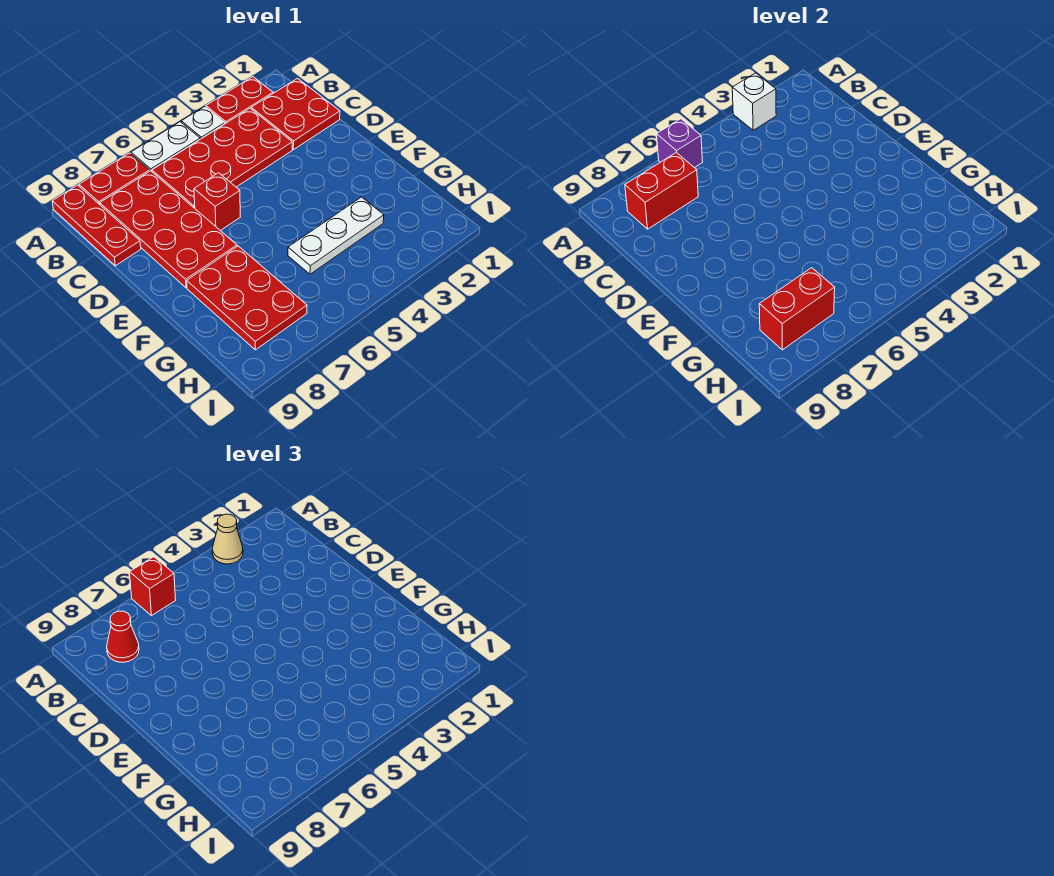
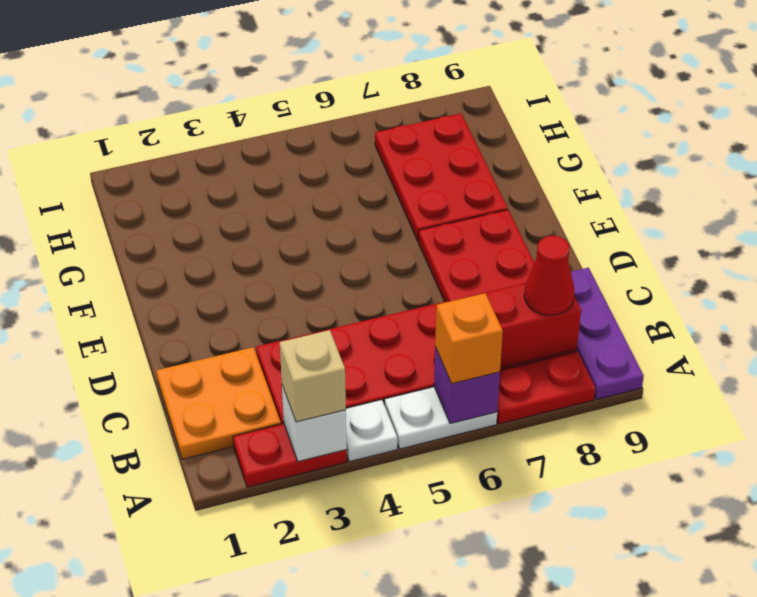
tan cone A3 level 3 -> tan brick A3 level 3
red brick A6 level 3 -> orange brick A6 level 3
red plate A9:C9 level 1 -> purple plate A9:C9 level 1
red plate B1:C2 level 1 -> orange plate B1:C2 level 1
red brick D6 level 1 -> none
white plate G3:G5 level 1 -> none
red brick H7:H8 level 2 -> none

